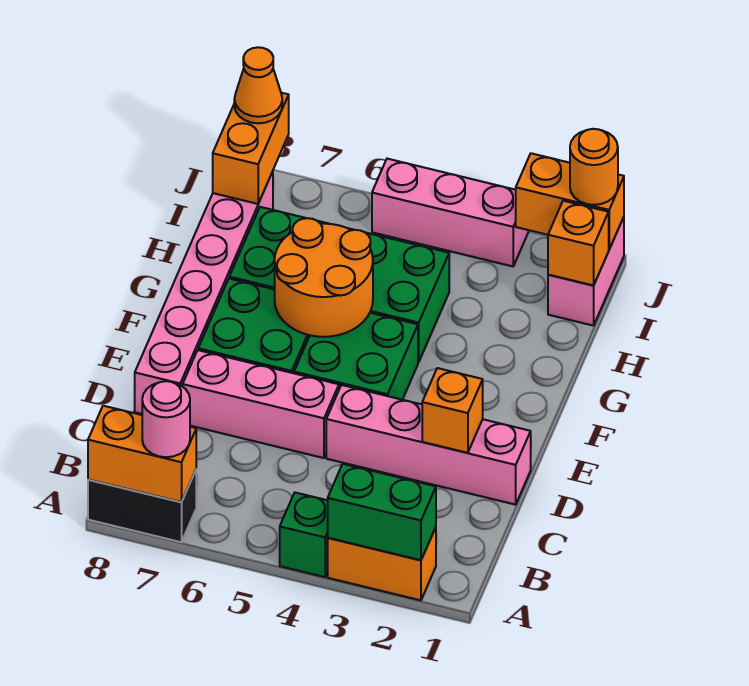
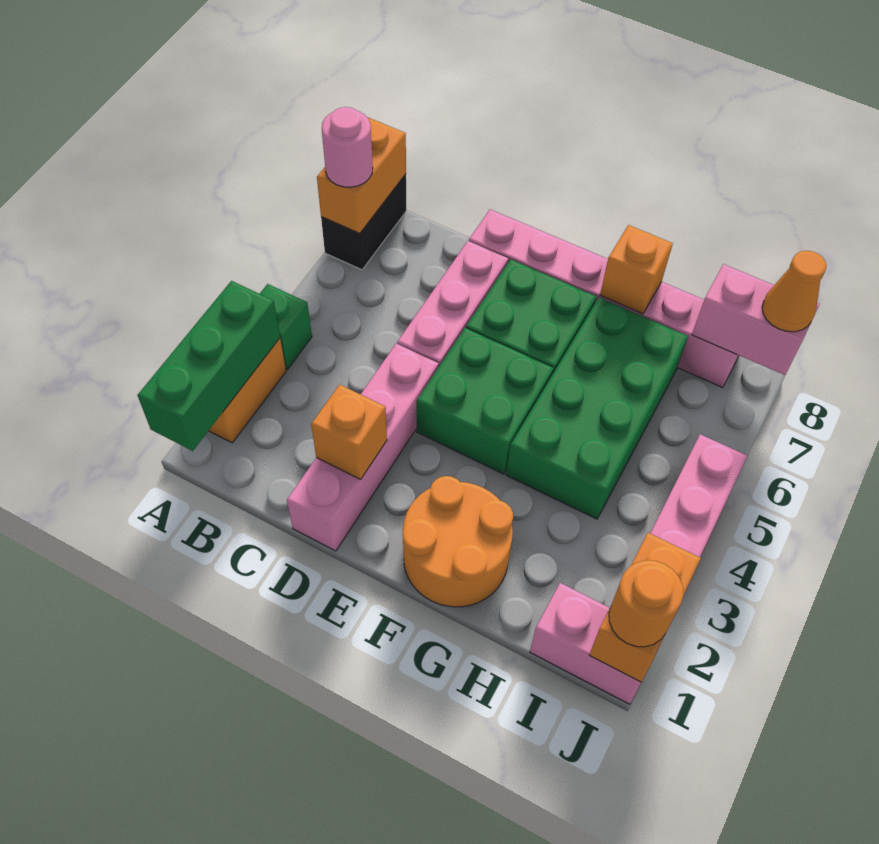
green brick A2:A3 level 2 -> green brick A1:A3 level 2
orange round brick F5:G6 level 2 -> orange round brick F1:G2 level 1
orange brick I1 level 2 -> orange brick G8 level 2
orange brick I8:J8 level 2 -> pink brick I8:J8 level 2

